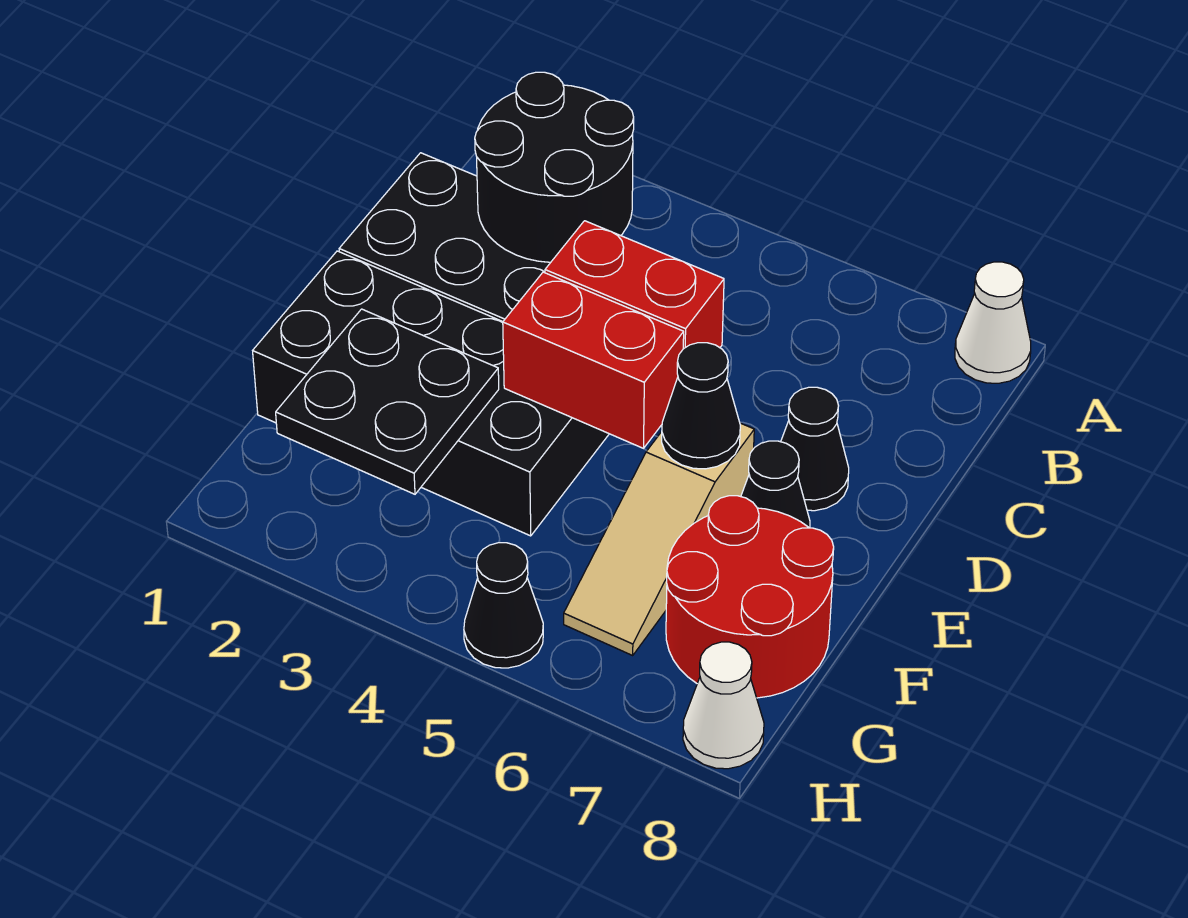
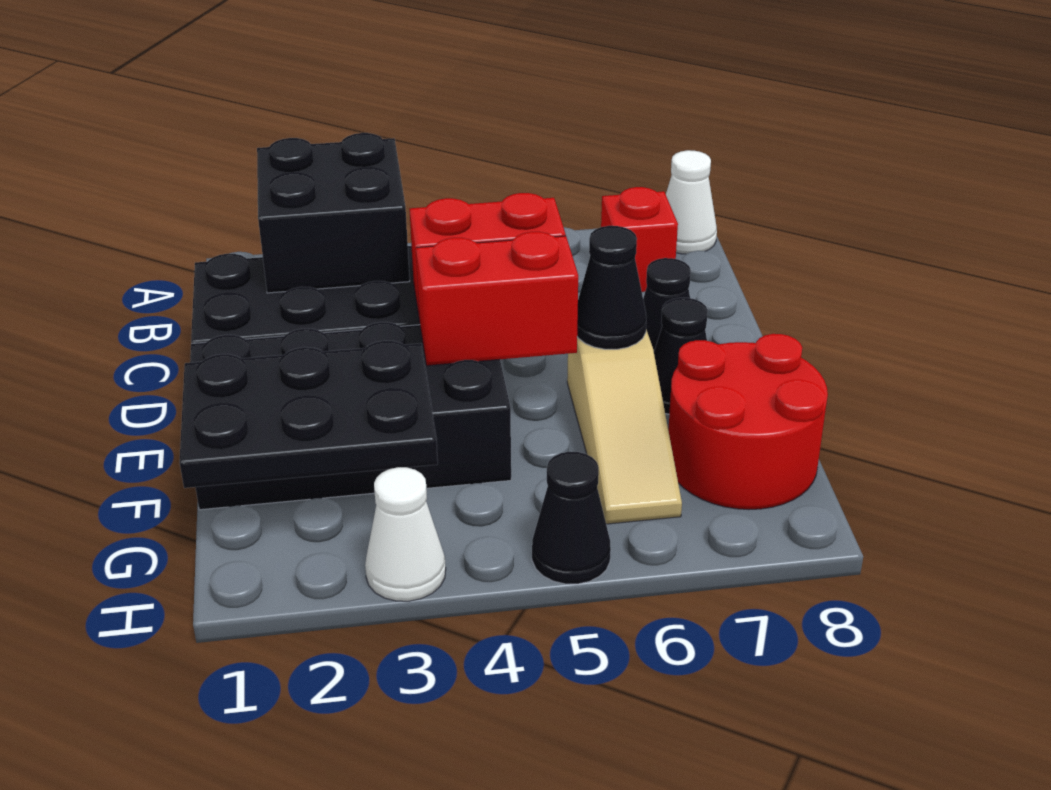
black round brick B2:C3 level 2 -> black brick B2:C3 level 2
none -> red brick B7 level 1
black plate F2:G3 level 2 -> black plate F1:G3 level 2
white cone H8 level 1 -> white cone H3 level 1

